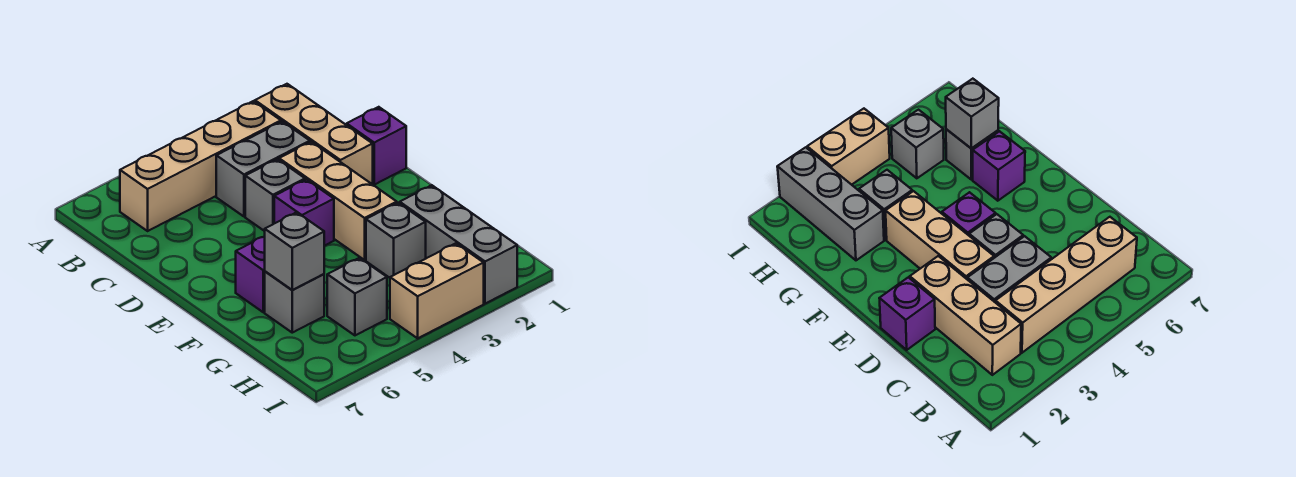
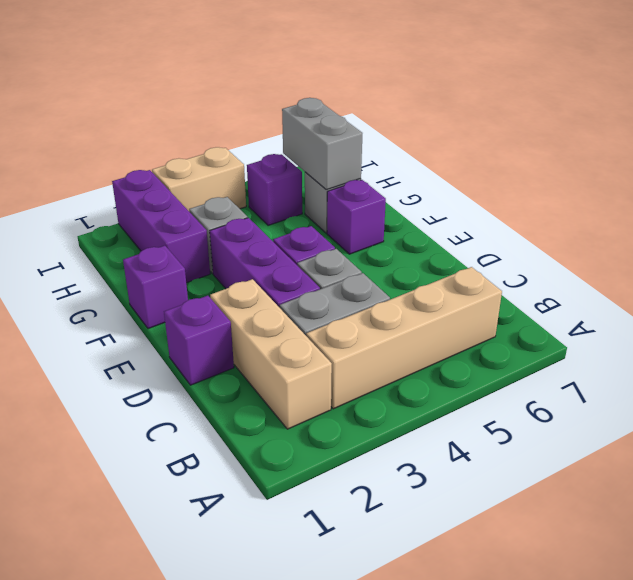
tan brick D3:F3 level 1 -> purple brick D3:F3 level 1
none -> purple brick F1 level 1
grey brick G2:I2 level 1 -> purple brick G2:I2 level 1
grey brick G6 level 2 -> grey brick G6:H6 level 2
grey brick H5 level 1 -> purple brick H5 level 1

